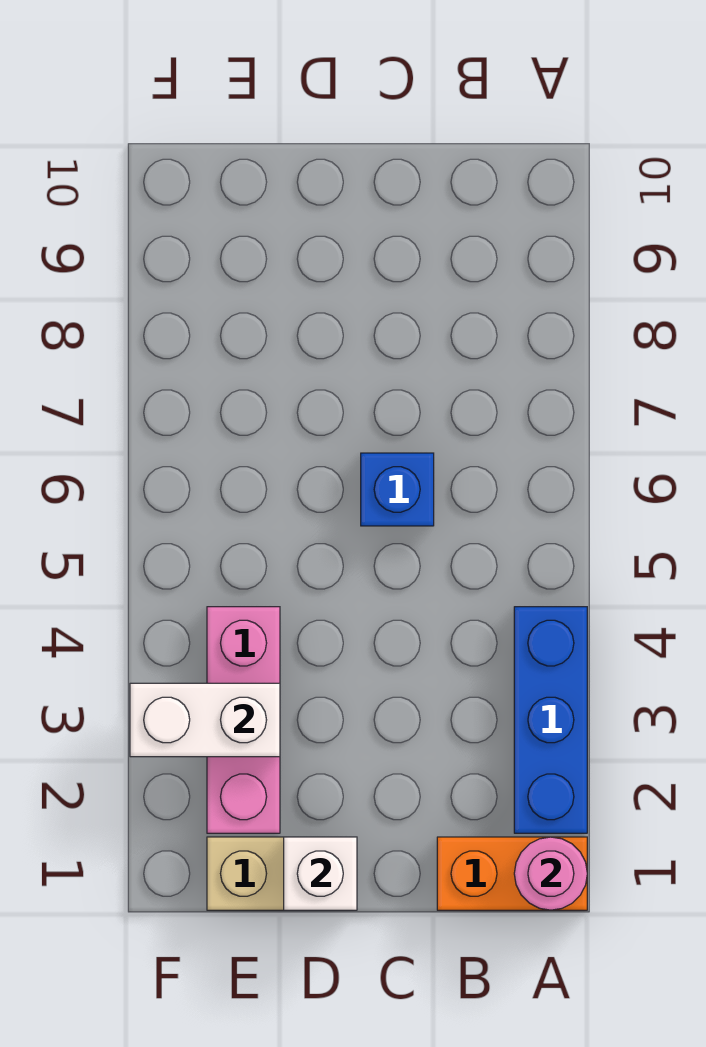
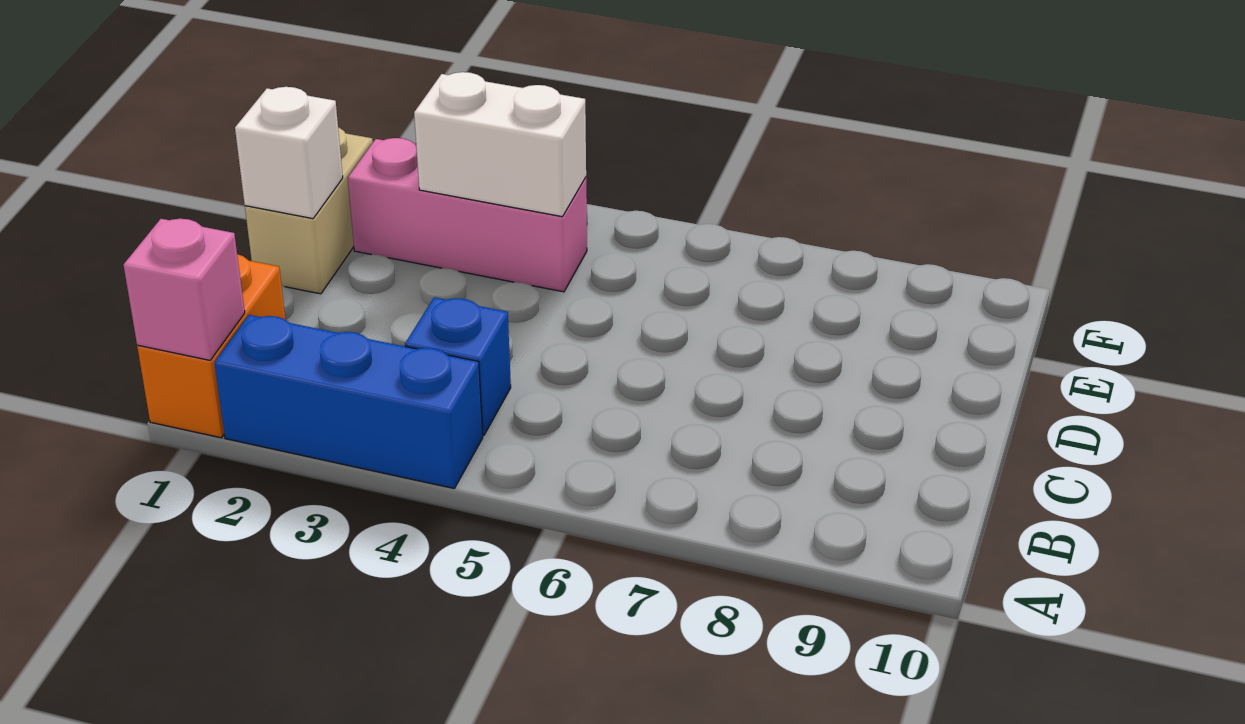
pink round brick A1 level 2 -> pink brick A1 level 2
blue brick C6 level 1 -> blue brick B4 level 1
white brick E3:F3 level 2 -> white brick E3:E4 level 2

